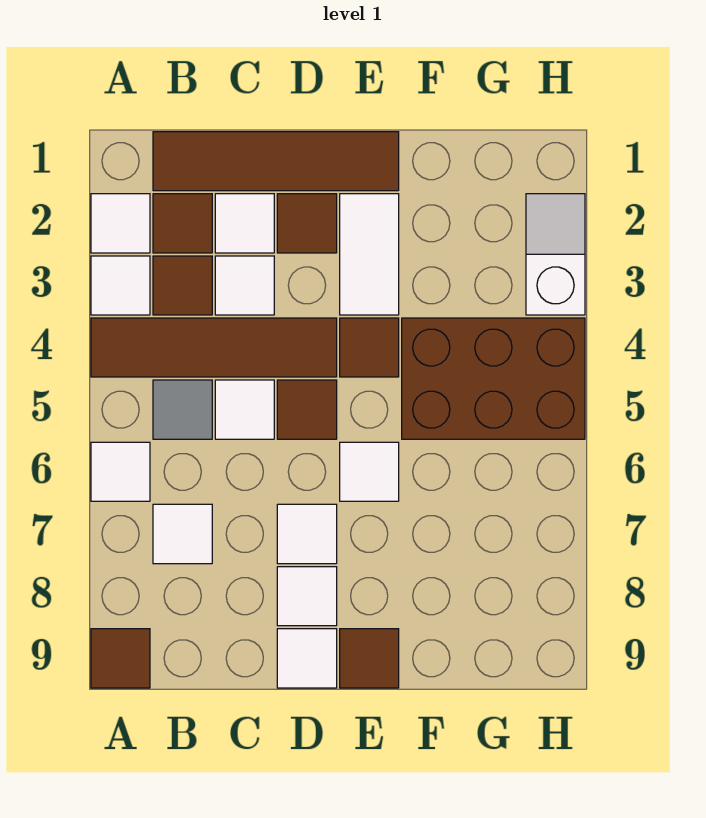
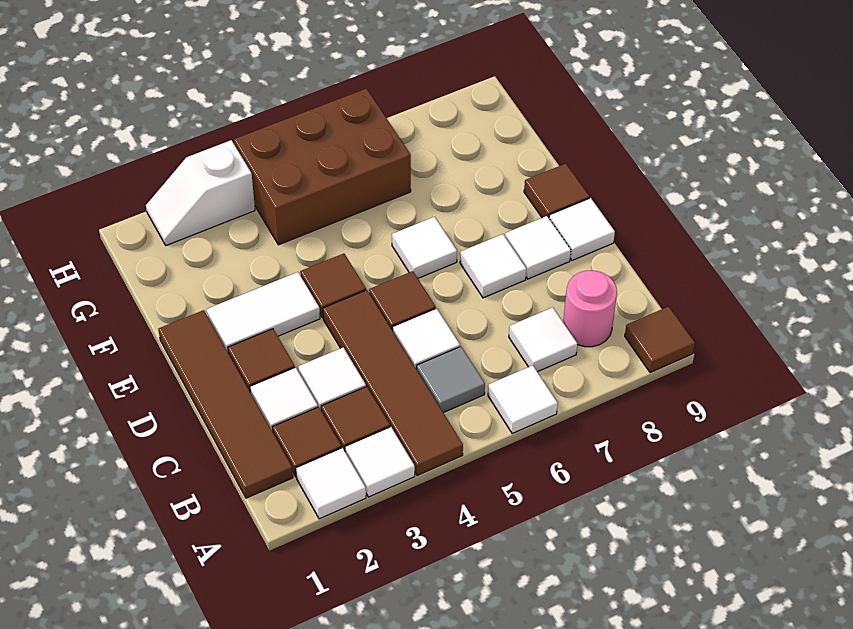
none -> pink round brick B8 level 1
brown brick F4:H5 level 1 -> brown brick G4:H6 level 1

